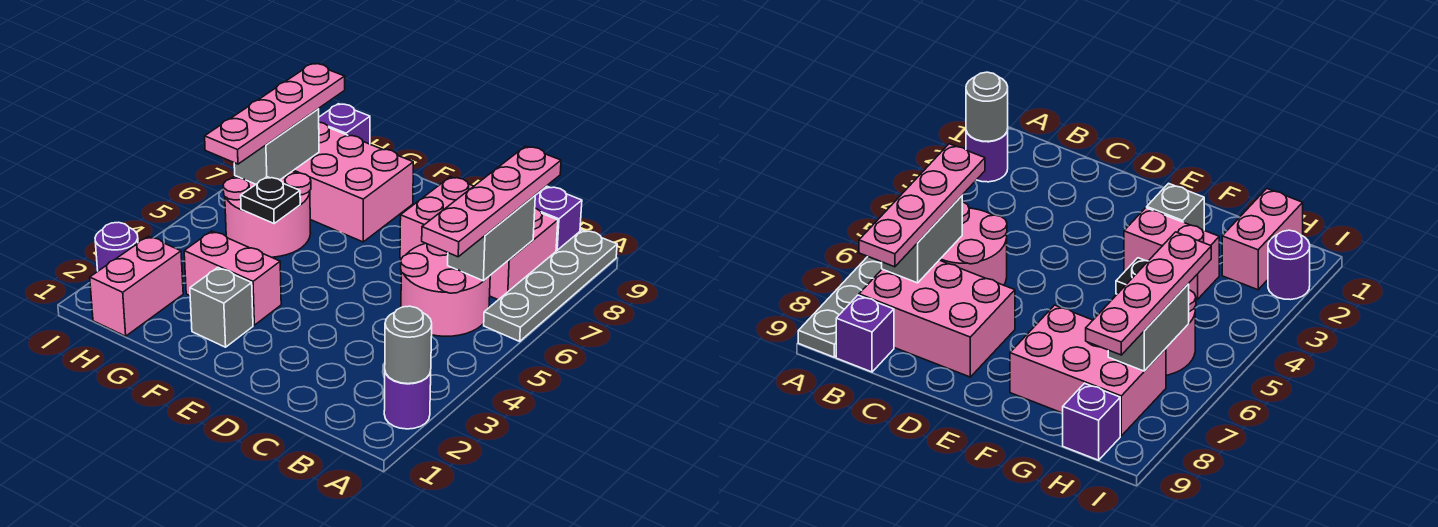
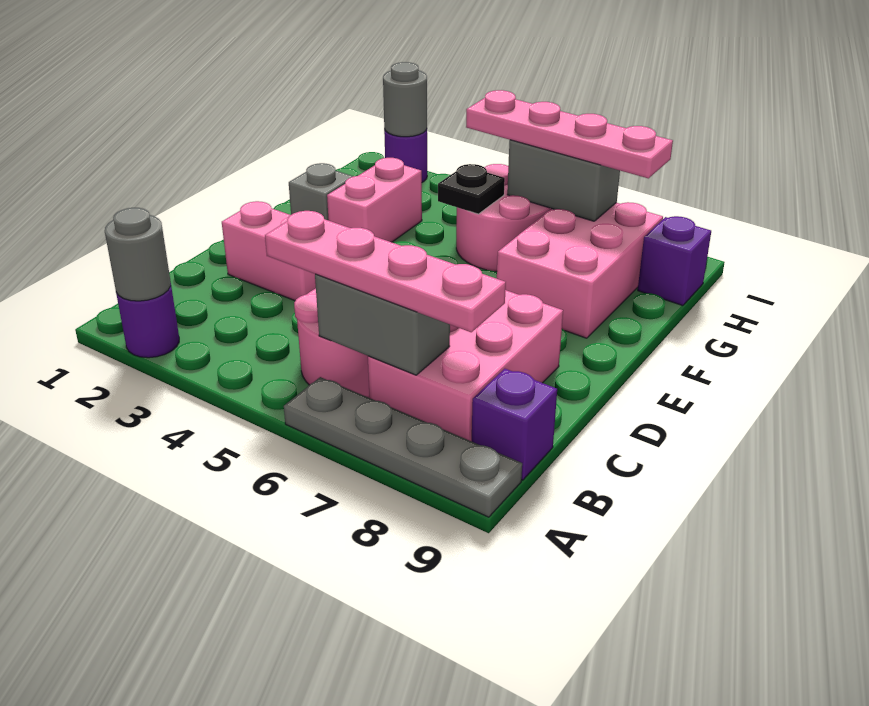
pink brick H1:H2 level 1 -> pink brick D2:D3 level 1
none -> grey round brick I2 level 2

